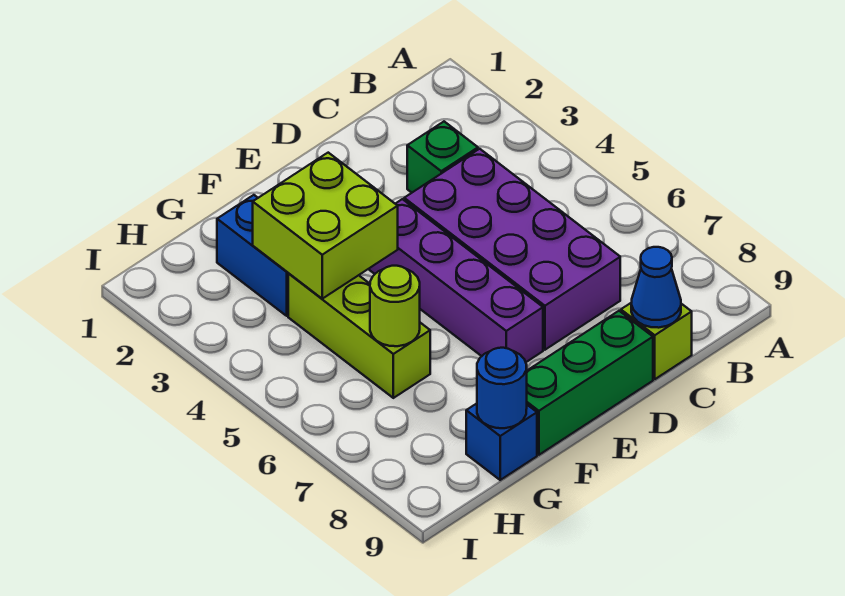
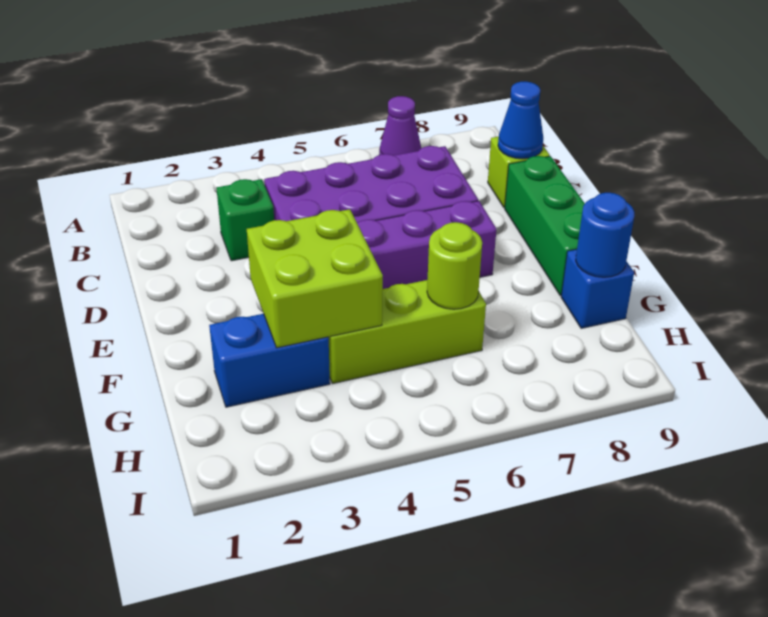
none -> purple cone A7 level 1

